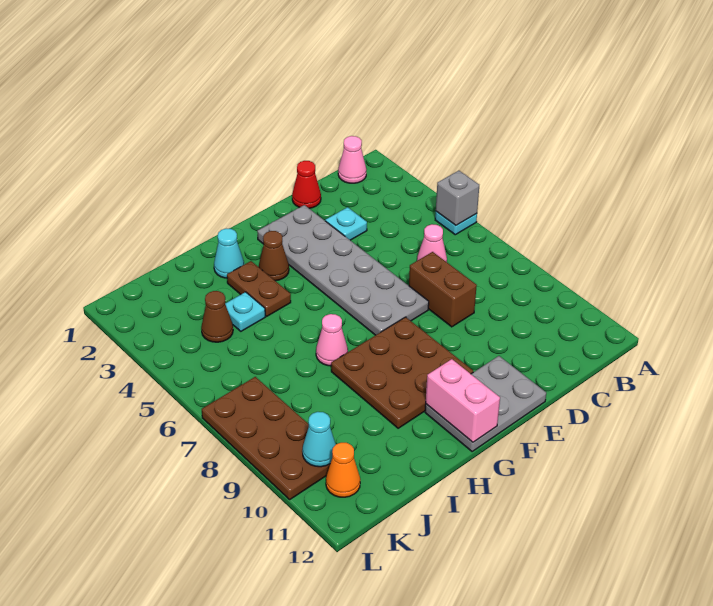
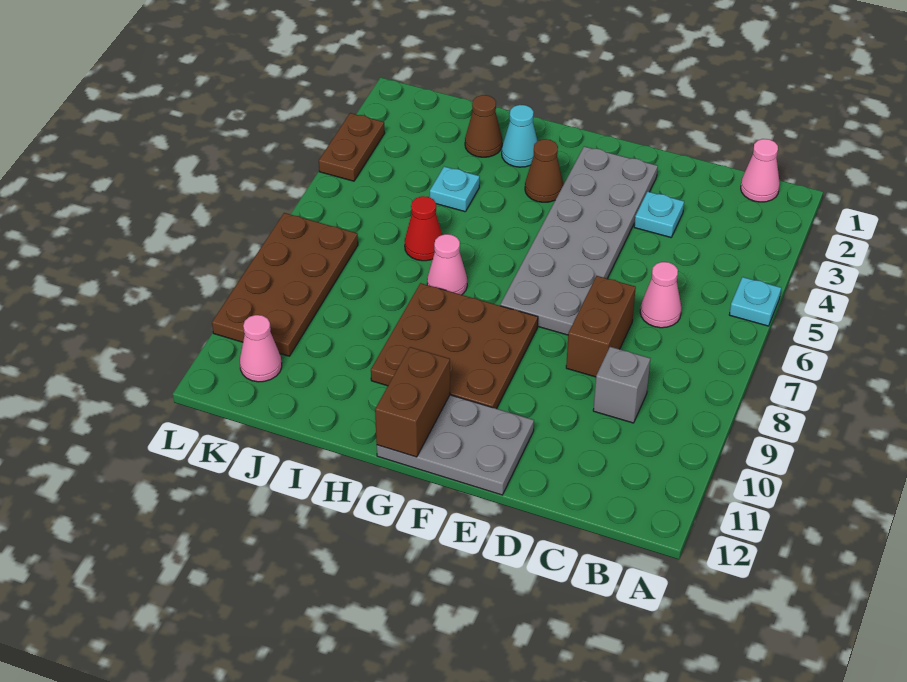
grey brick A5 level 2 -> grey brick C9 level 1
red cone D1 level 1 -> red cone I6 level 1
pink brick G11:G12 level 2 -> brown brick G11:G12 level 2
brown plate H3:H4 level 1 -> brown plate L3:L4 level 1
brown cone J4 level 1 -> brown cone I2 level 1
cyan cone K10 level 2 -> none
orange cone K11 level 1 -> pink cone K11 level 1

